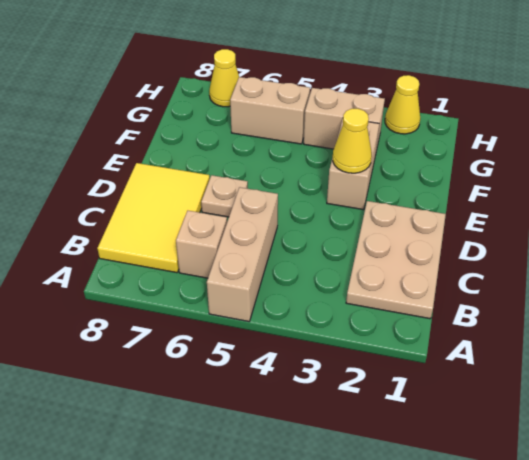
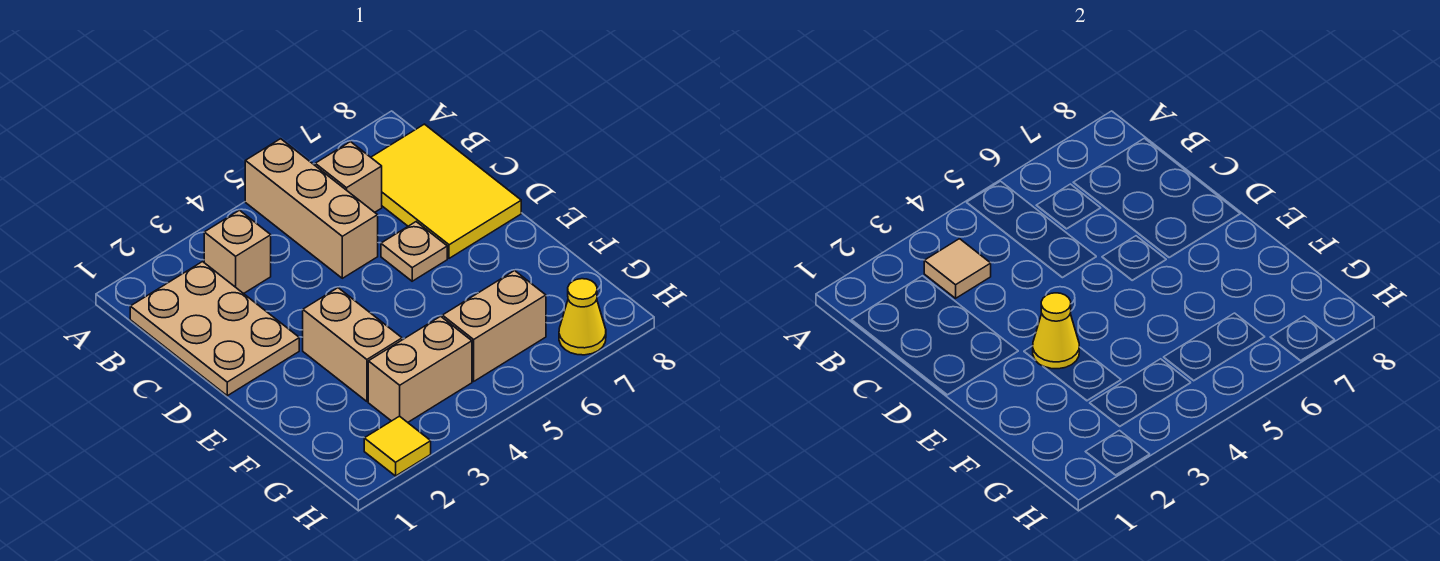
none -> tan brick B3 level 1
none -> tan tile B3 level 2
yellow cone H2 level 1 -> yellow tile H2 level 1

